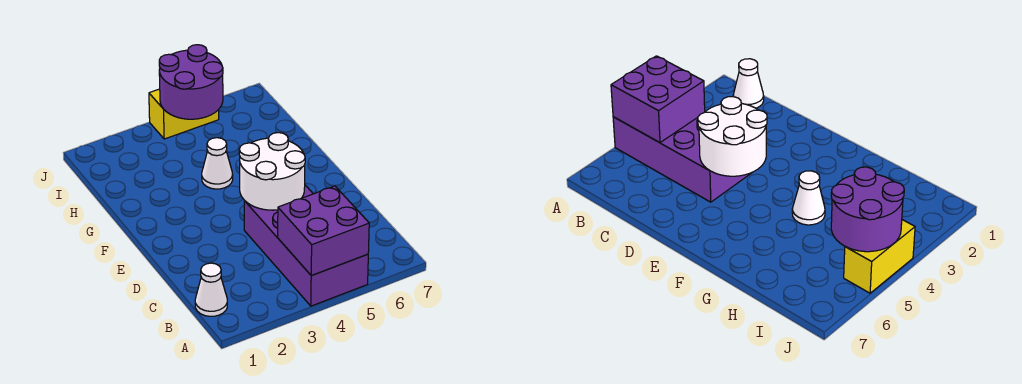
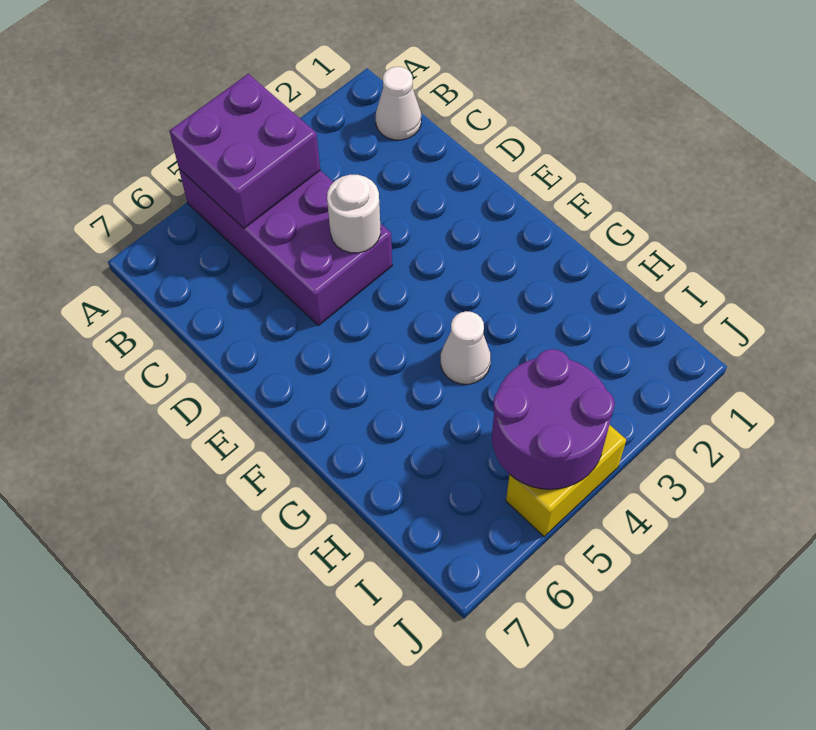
white round brick D4:E5 level 2 -> white round brick D4 level 2

